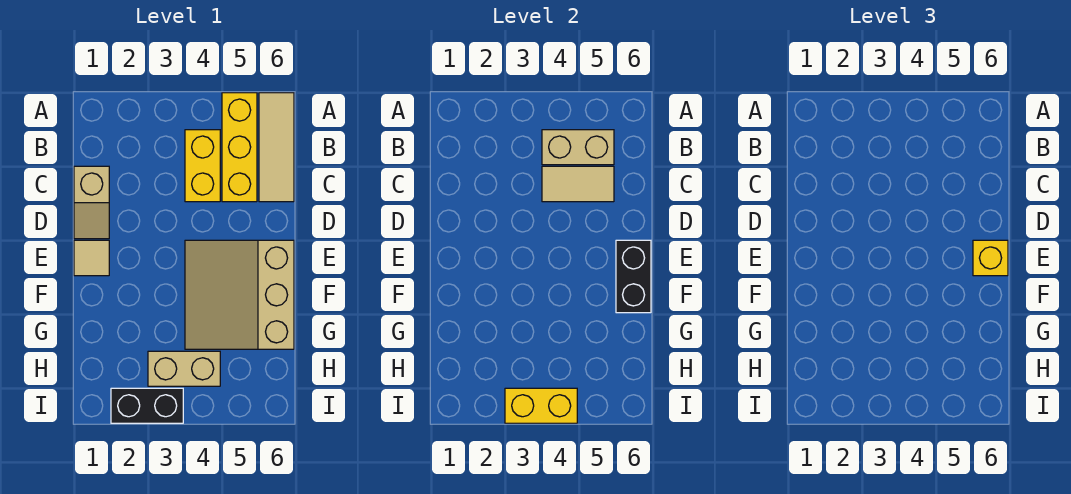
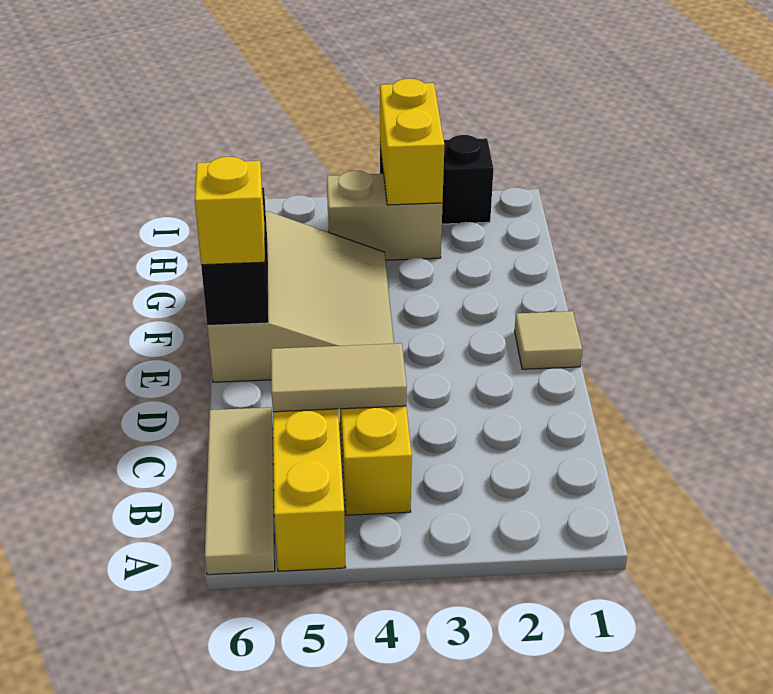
tan brick B4:B5 level 2 -> none
tan slope C1:D1 level 1 top C -> none
yellow brick I3:I4 level 2 -> yellow brick H3:I3 level 2

